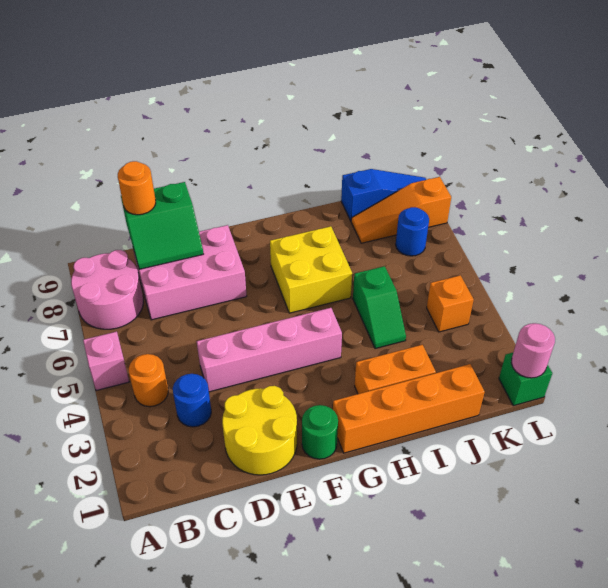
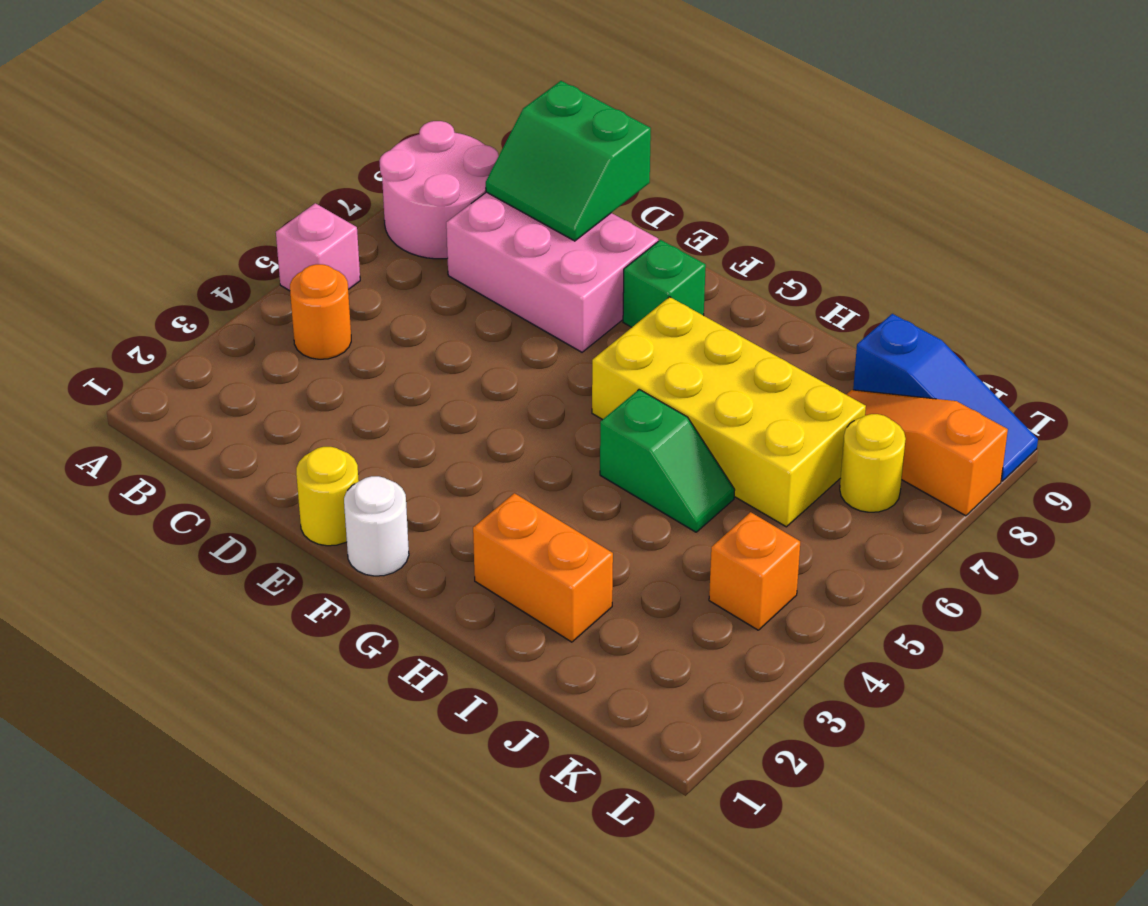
blue round brick C3 level 1 -> none
orange round brick C9 level 3 -> none
yellow round brick D1:E2 level 1 -> yellow round brick E1 level 1
pink brick D4:G4 level 1 -> none
green round brick F1 level 1 -> white round brick F1 level 1
orange brick G1:J1 level 1 -> none
yellow brick G6:H7 level 1 -> yellow brick G6:J7 level 1
green slope I4:I5 level 1 top 5 -> green slope H5:I5 level 1 top H
blue round brick K7 level 1 -> yellow round brick K7 level 1
green brick L1 level 1 -> green brick F8 level 1
pink round brick L1 level 2 -> none

